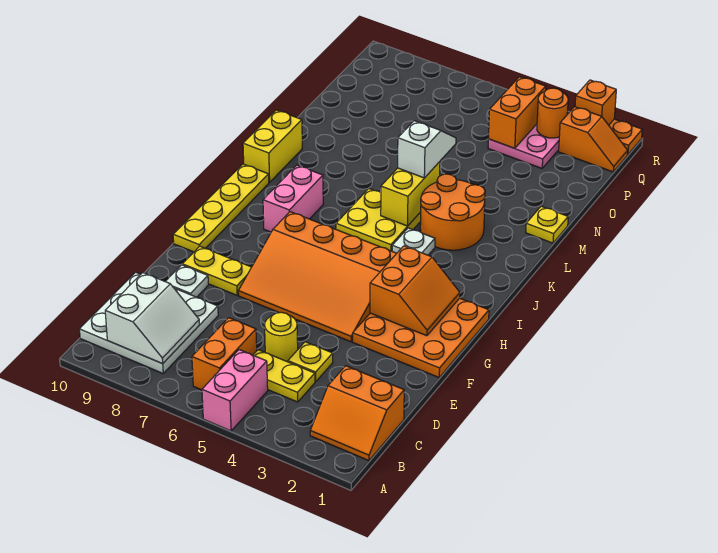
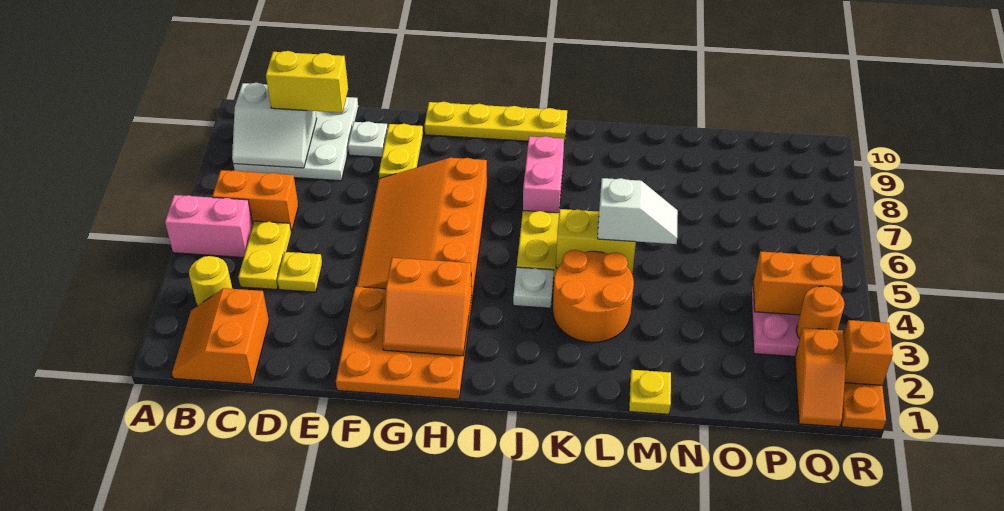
yellow round brick D5 level 1 -> yellow round brick B3 level 1
pink brick I8:J8 level 1 -> pink brick J7:J8 level 1
yellow brick K10:L10 level 1 -> yellow brick C9:D9 level 3

